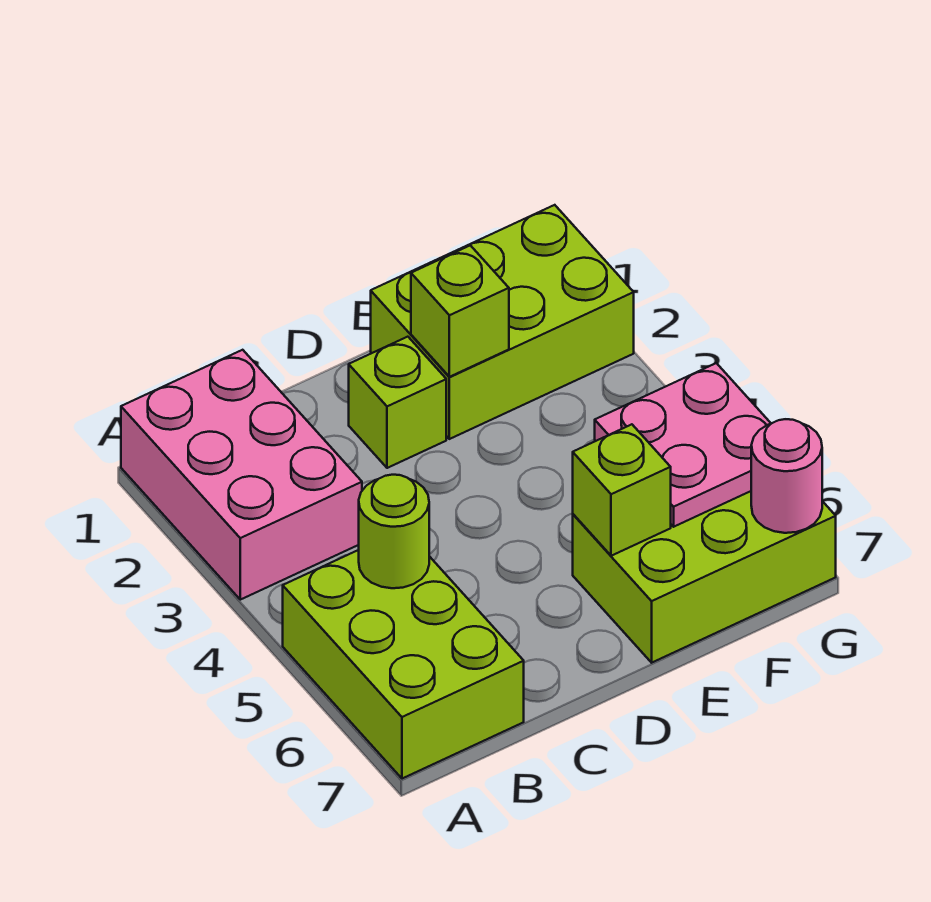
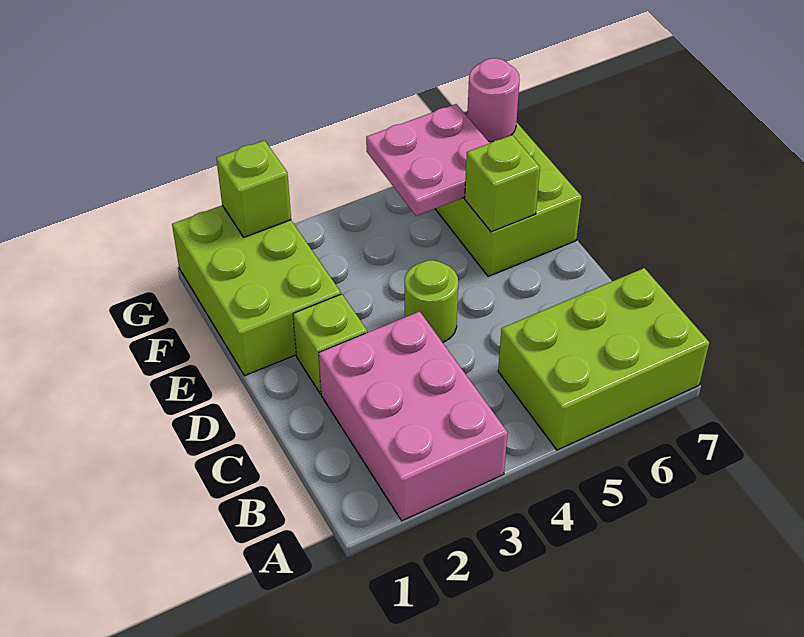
pink brick A1:B3 level 1 -> pink brick A2:C3 level 1
lime round brick B5 level 2 -> lime round brick D4 level 1
lime brick E2 level 2 -> lime brick G2 level 2

